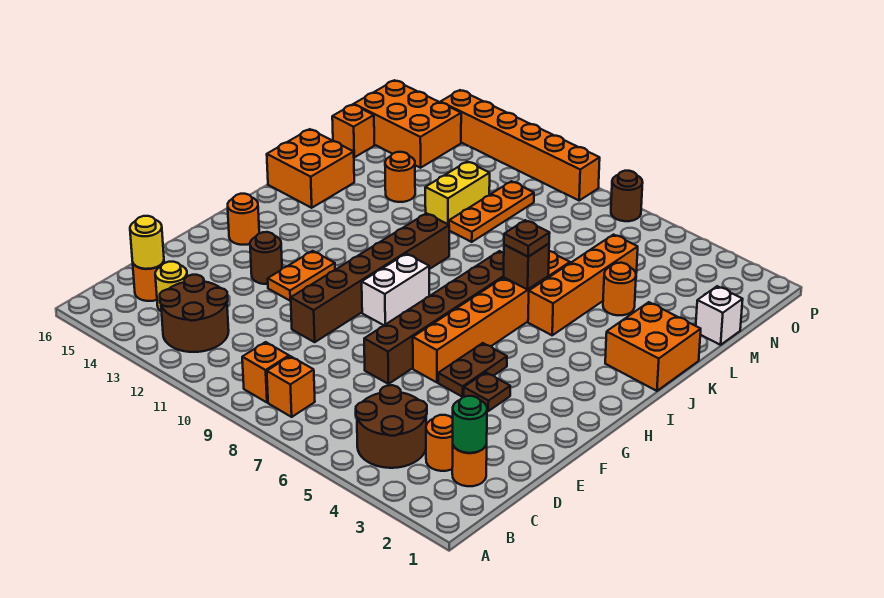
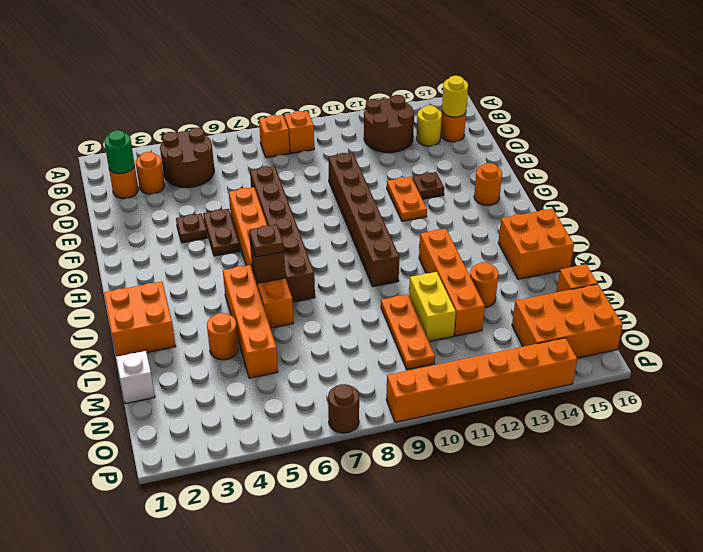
brown round brick F13 level 1 -> brown plate F13 level 1
white brick G9:H9 level 1 -> none
none -> orange brick J12:M12 level 1

